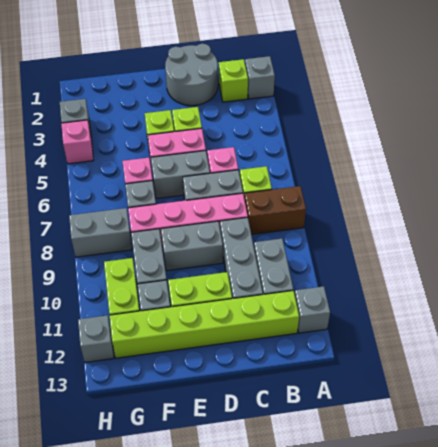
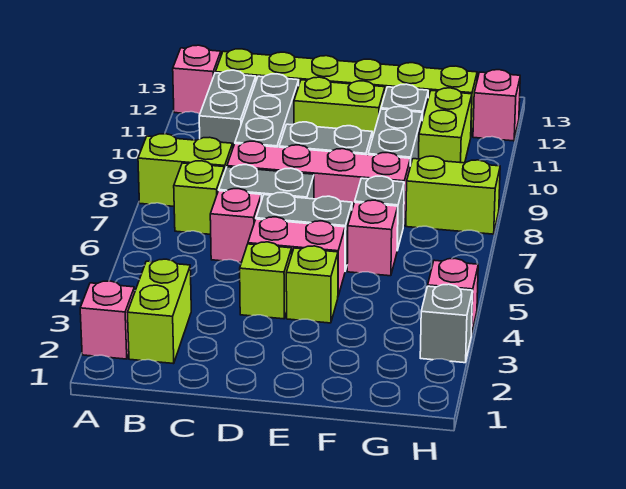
grey brick A2 level 1 -> pink brick A2 level 1
brown brick A8:B8 level 1 -> lime brick A8:B8 level 1
grey brick A12 level 1 -> pink brick A12 level 1
lime brick B2 level 1 -> lime brick B2:B3 level 1
grey round brick C1:D2 level 1 -> none
grey brick G8:H8 level 1 -> lime brick G8:H8 level 1
grey brick H12 level 1 -> pink brick H12 level 1

